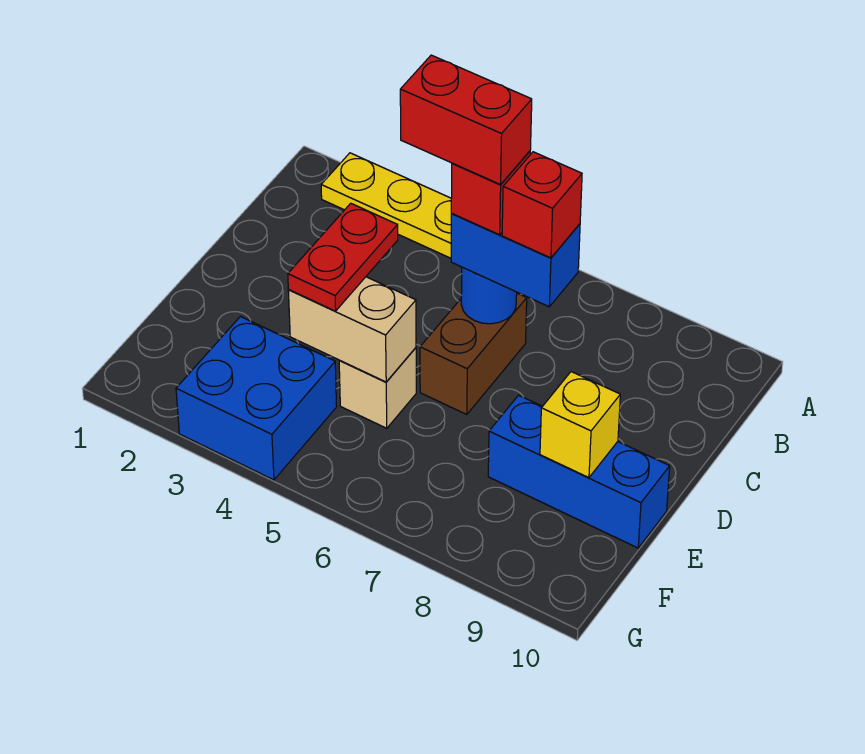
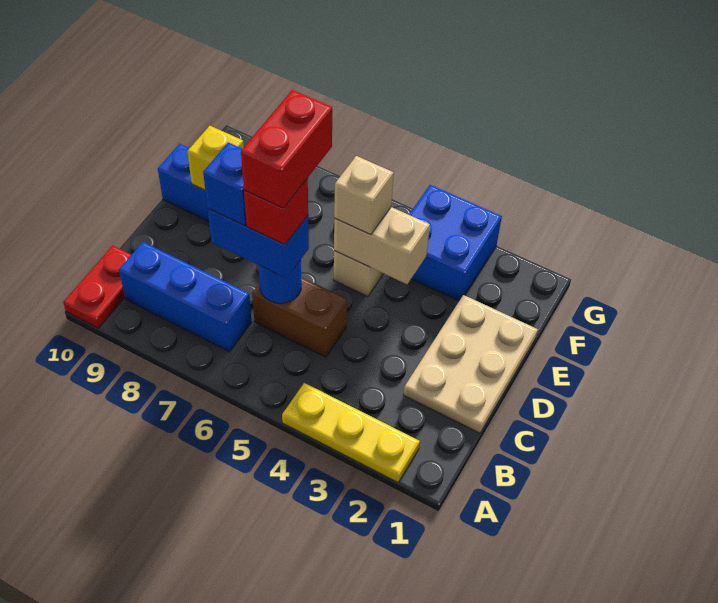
none -> blue brick B7:B9 level 1
none -> tan plate C1:E2 level 1
red brick C5:C6 level 5 -> red brick C6:D6 level 5
brown brick C6:D6 level 1 -> brown brick C5:C6 level 1
red brick C7 level 4 -> blue brick C7 level 4
red plate D4:E4 level 3 -> red plate A10:B10 level 1
none -> tan brick E5 level 3

